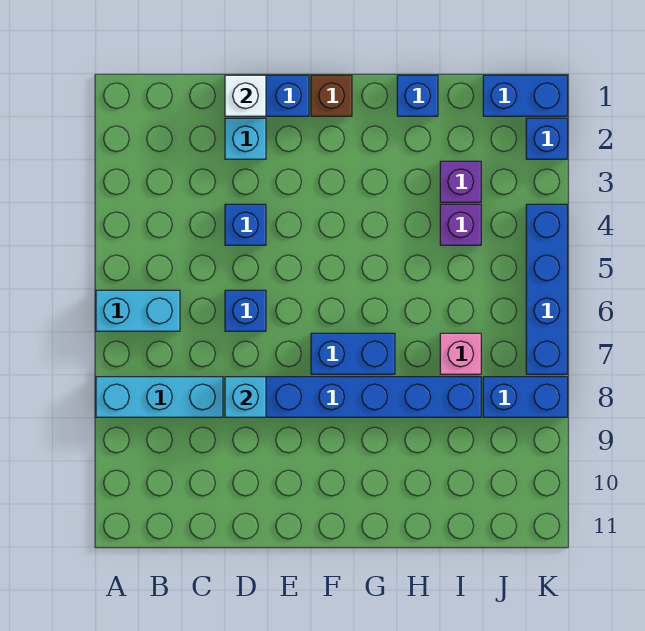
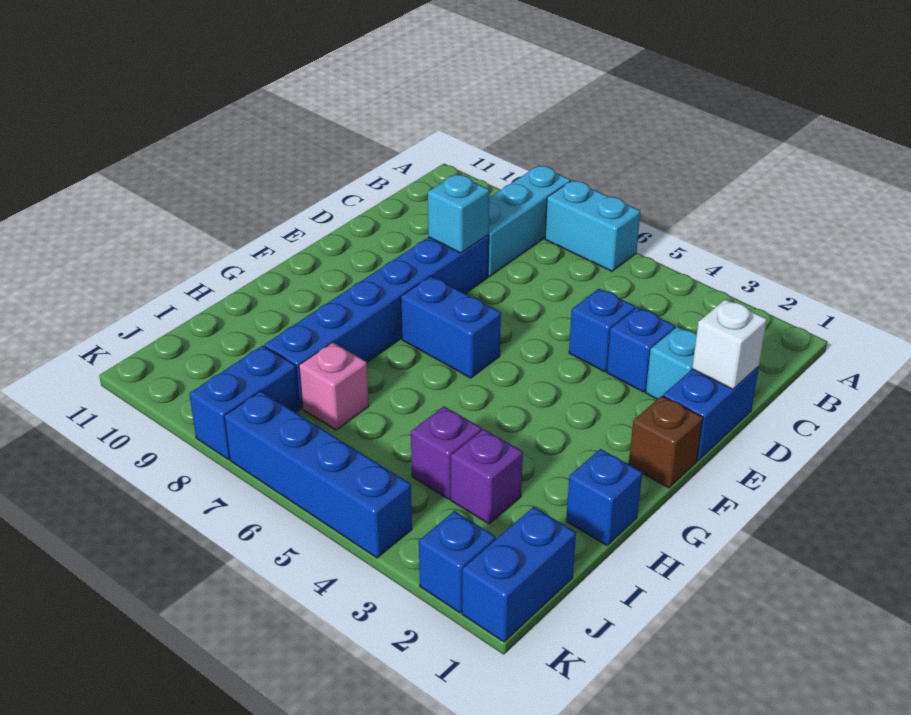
cyan brick A6:B6 level 1 -> cyan brick A6:A7 level 1
blue brick D6 level 1 -> blue brick D3 level 1
blue brick F7:G7 level 1 -> blue brick F6:F7 level 1

